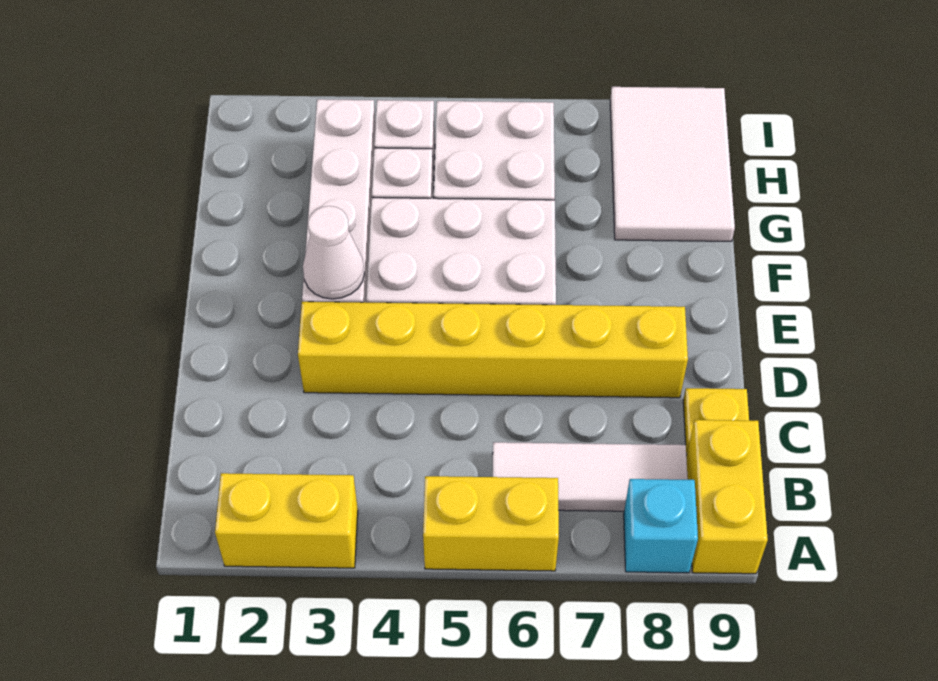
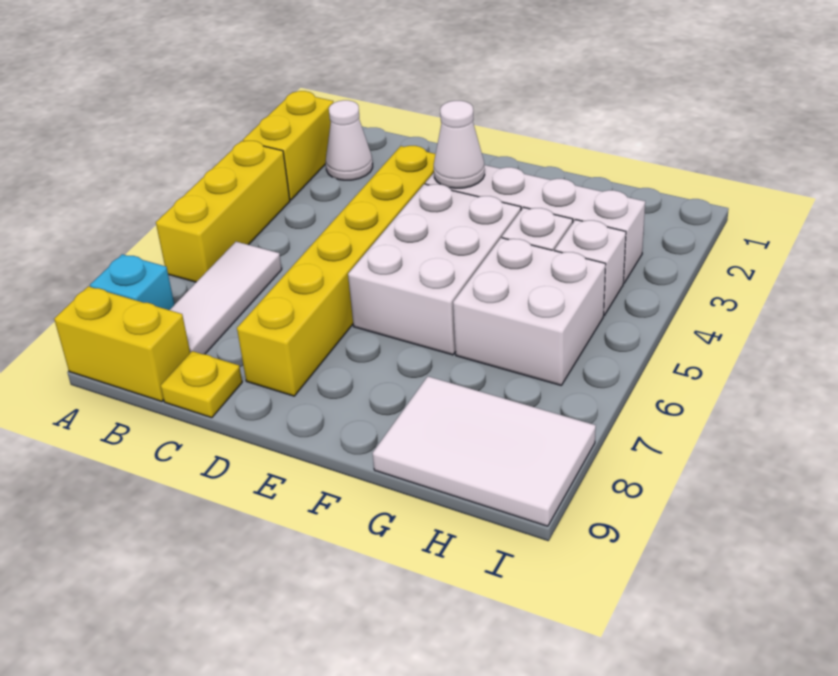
yellow brick A5:A6 level 1 -> yellow brick A4:A6 level 1
none -> white cone B2 level 1

